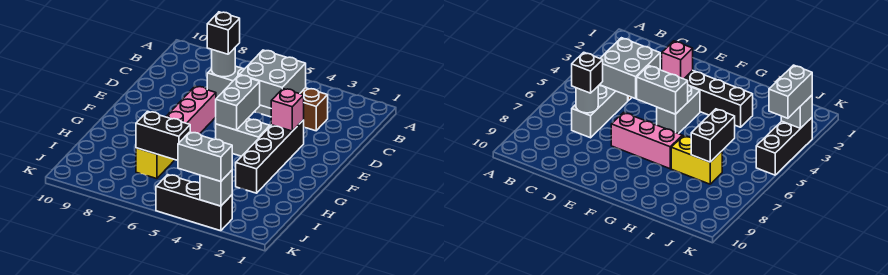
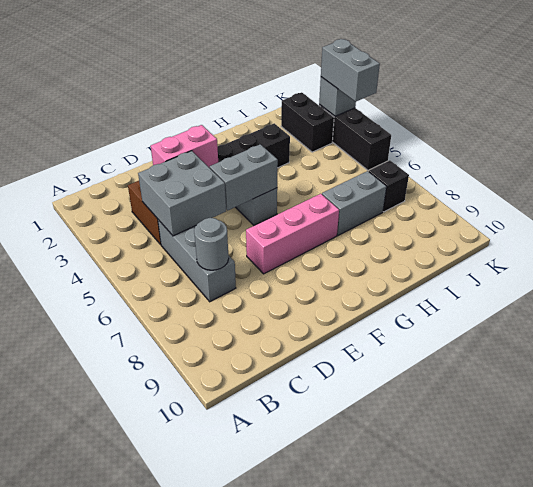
black brick C7 level 3 -> black brick J7 level 1
pink brick E3 level 2 -> pink brick D3:E3 level 2
yellow brick H7:I7 level 1 -> grey brick H7:I7 level 1
black brick I6:I7 level 2 -> black brick J2:J3 level 1

